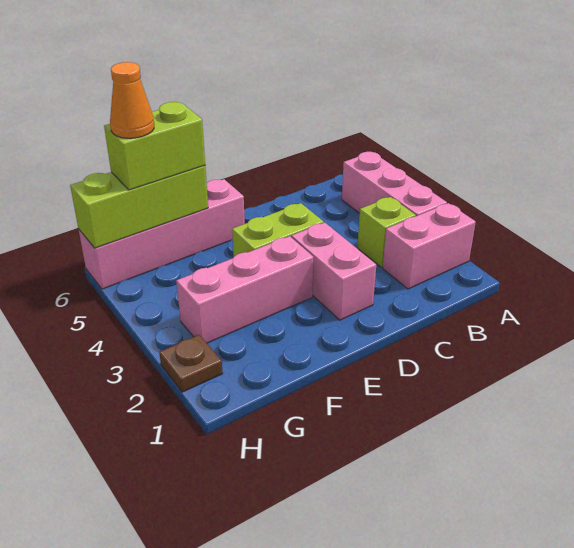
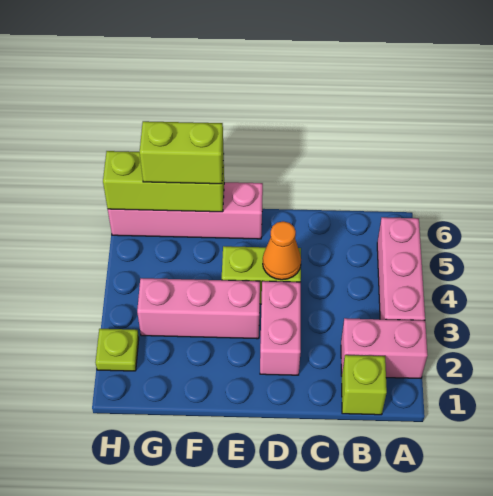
lime brick B3 level 1 -> lime brick B1 level 1
orange cone G6 level 4 -> orange cone D4 level 2
brown plate H2 level 1 -> lime plate H2 level 1

